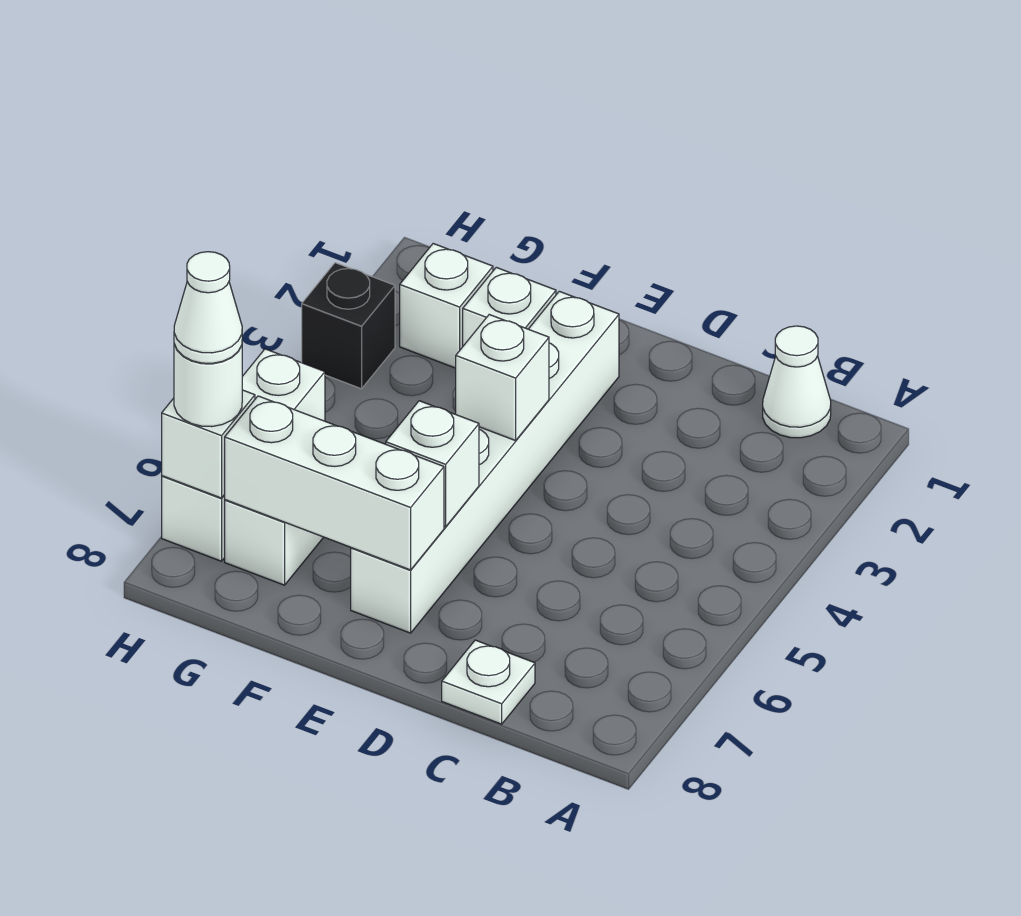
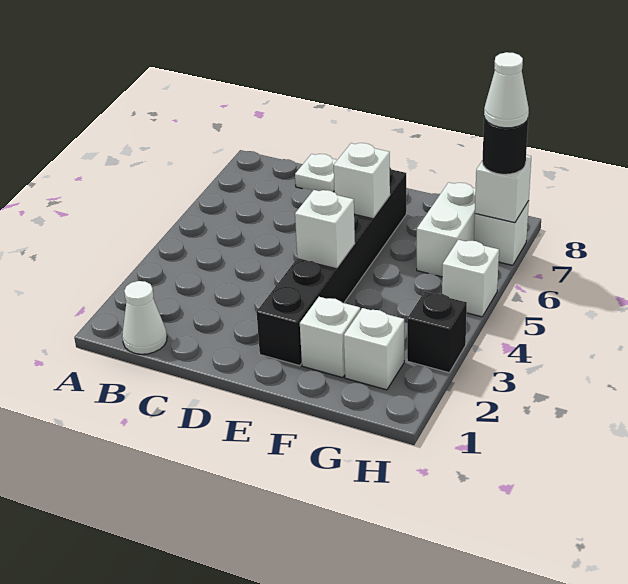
white brick E2:E7 level 1 -> black brick E2:E7 level 1
white brick E7:G7 level 2 -> none
white round brick H7 level 3 -> black round brick H7 level 3

